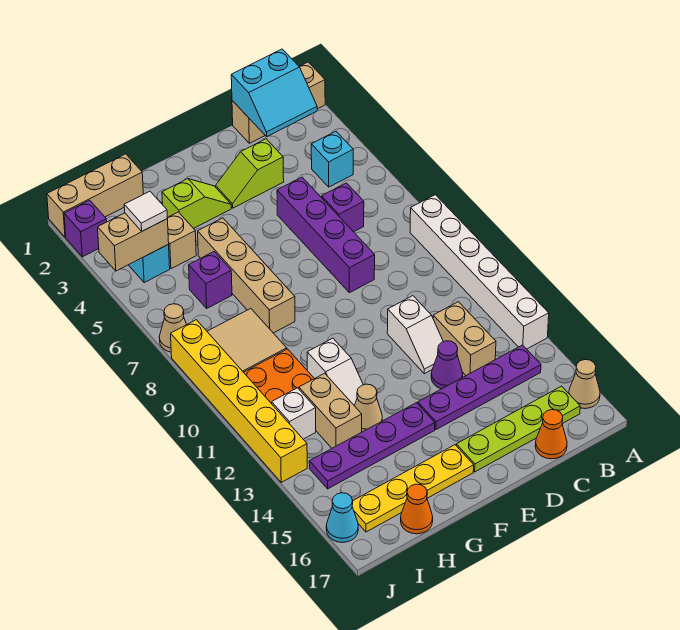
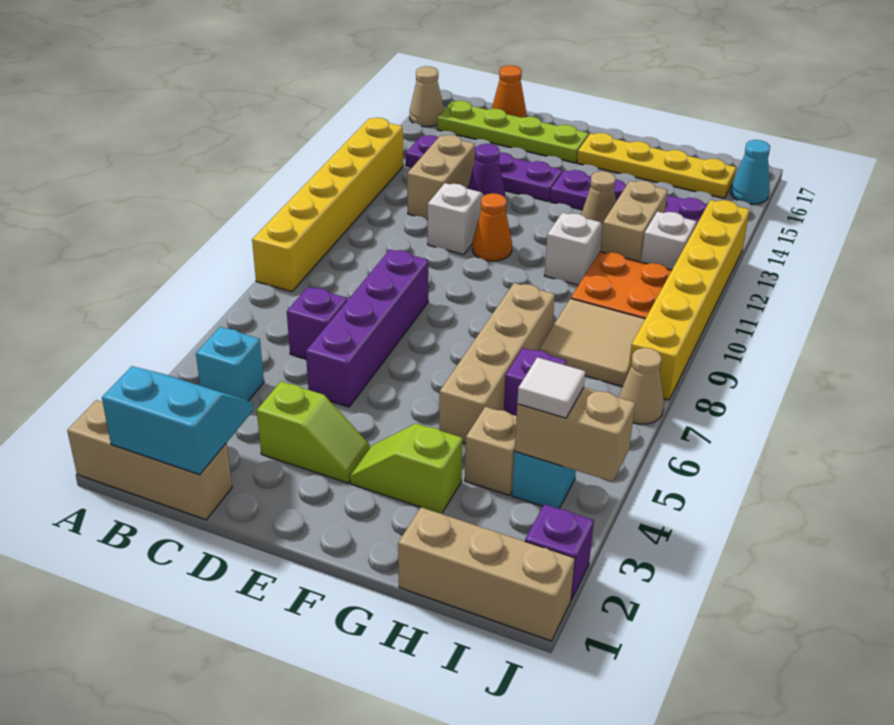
white brick A8:A13 level 1 -> yellow brick A8:A13 level 1
orange cone H17 level 1 -> orange cone E11 level 1

